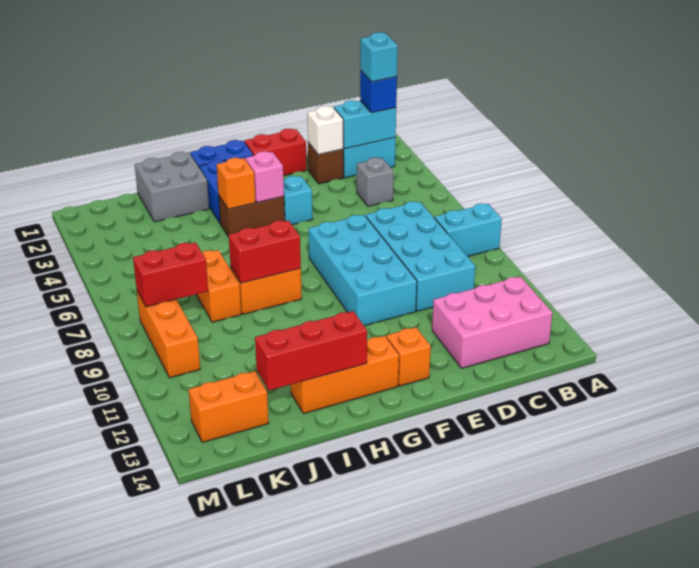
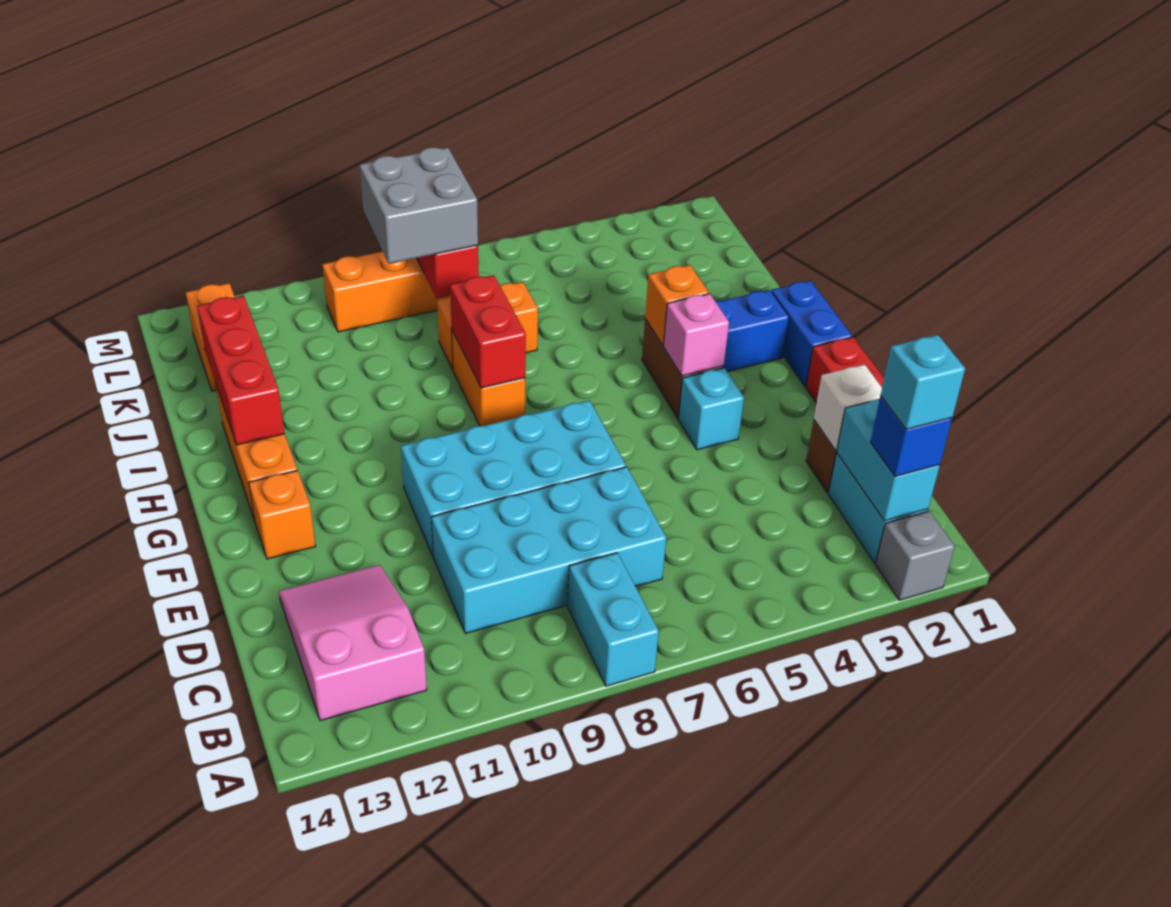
pink brick B12:D13 level 1 -> pink slope B12:D13 level 1 top B
grey brick C4 level 1 -> grey brick A2 level 1
grey brick I1:J2 level 1 -> grey brick K8:L9 level 3

